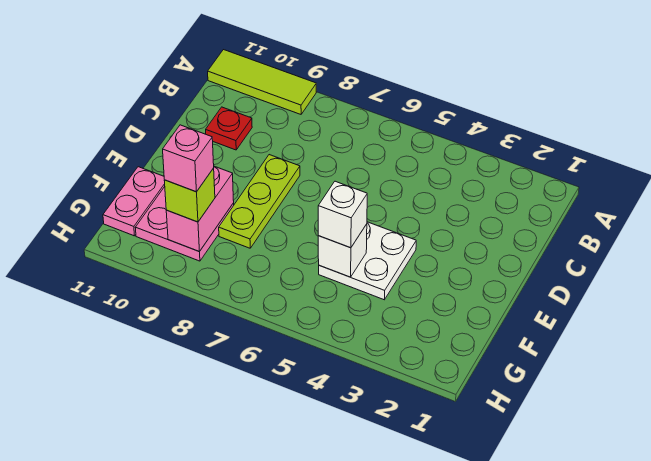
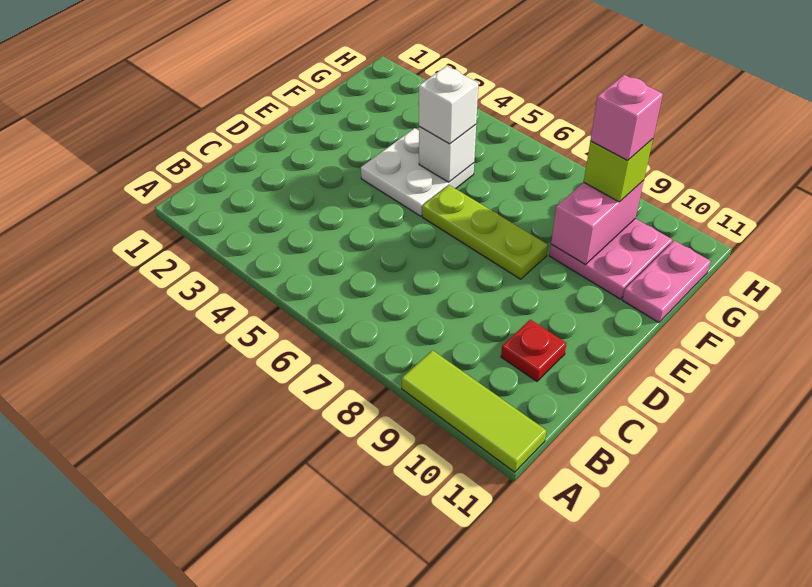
lime plate D8:F8 level 1 -> lime plate E6:E8 level 1

